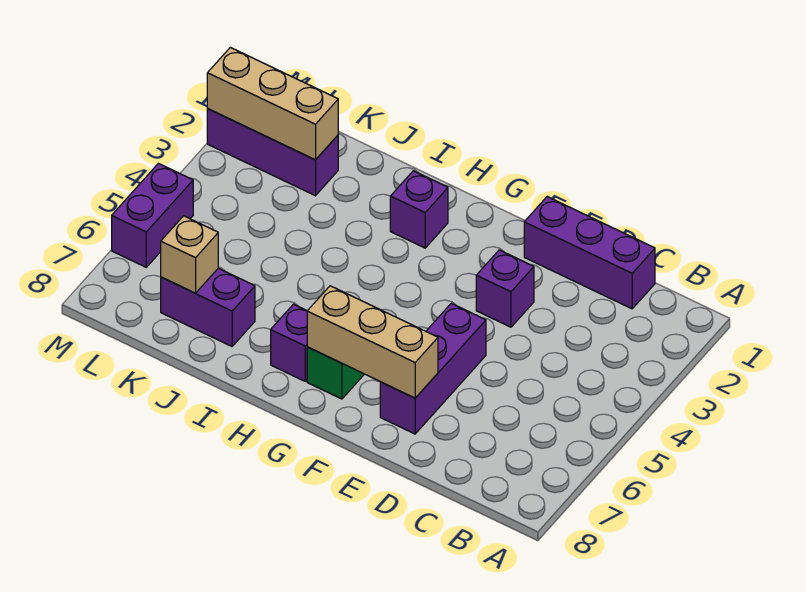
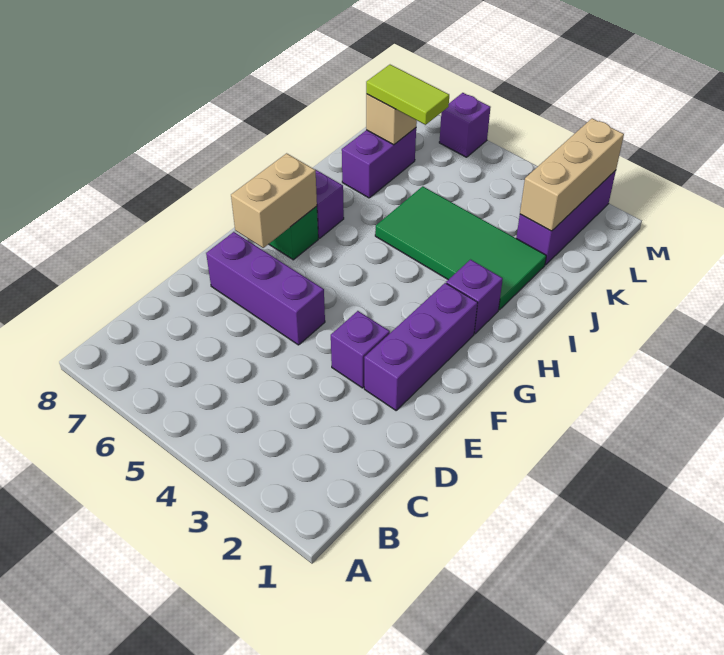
purple brick C1:E1 level 1 -> purple brick E2:G2 level 1
tan brick E7:G7 level 2 -> tan brick F7:G7 level 2
none -> green tile I2:J5 level 1
none -> lime tile K6:K7 level 3
purple brick M5:M6 level 1 -> purple brick M6 level 1

